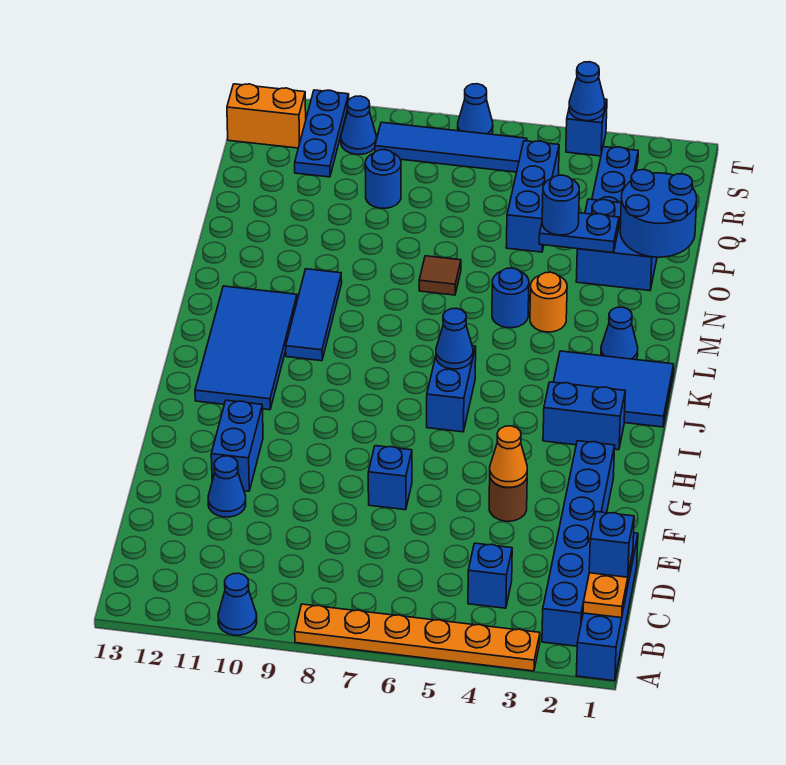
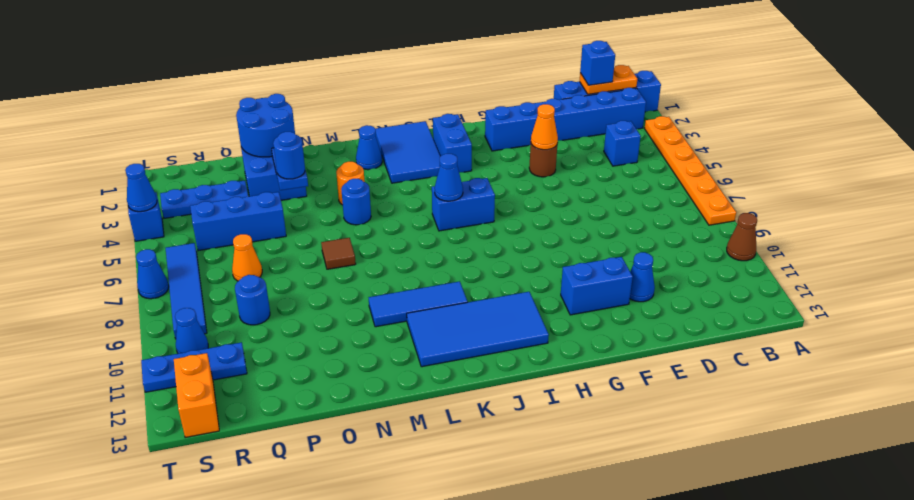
blue cone A10 level 1 -> brown cone A10 level 1
blue brick F7 level 1 -> none
none -> orange cone Q7 level 1

